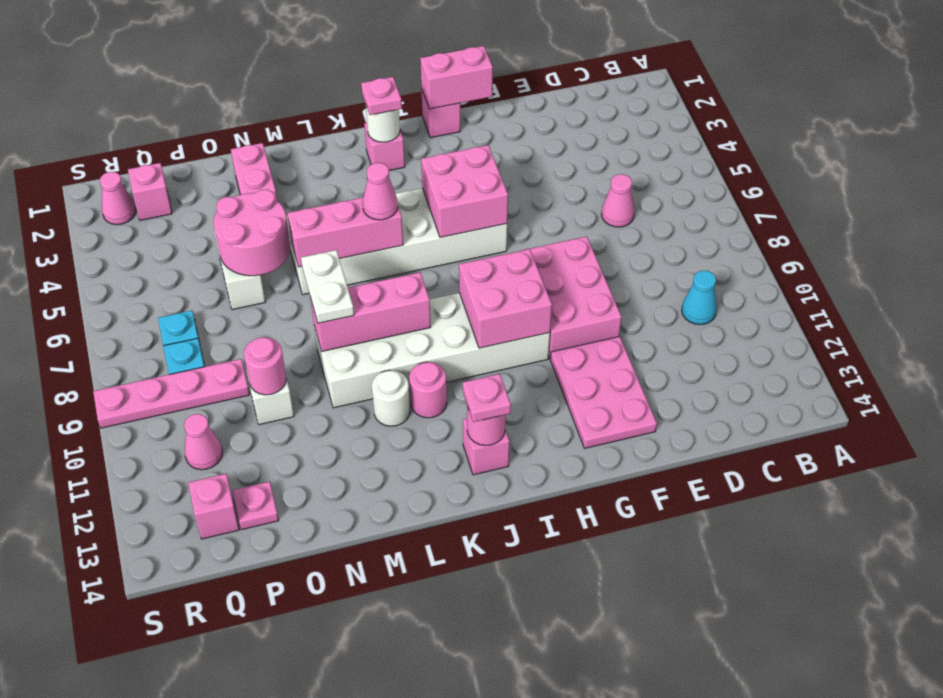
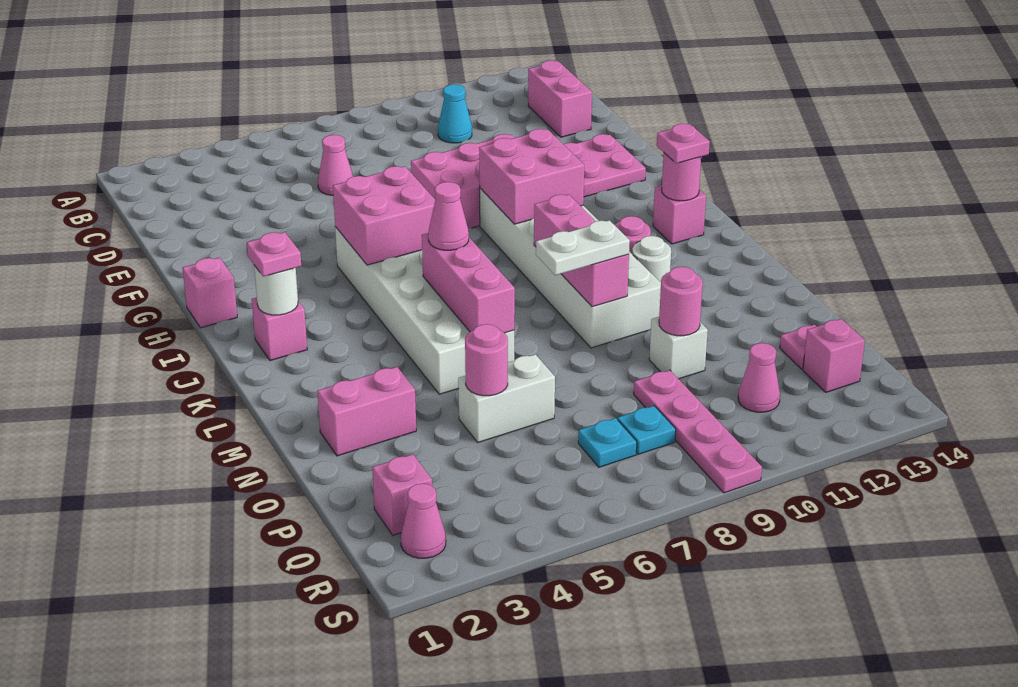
pink brick G1:H1 level 2 -> pink brick C13:D13 level 1
pink round brick N5:O6 level 2 -> pink round brick O5 level 2

